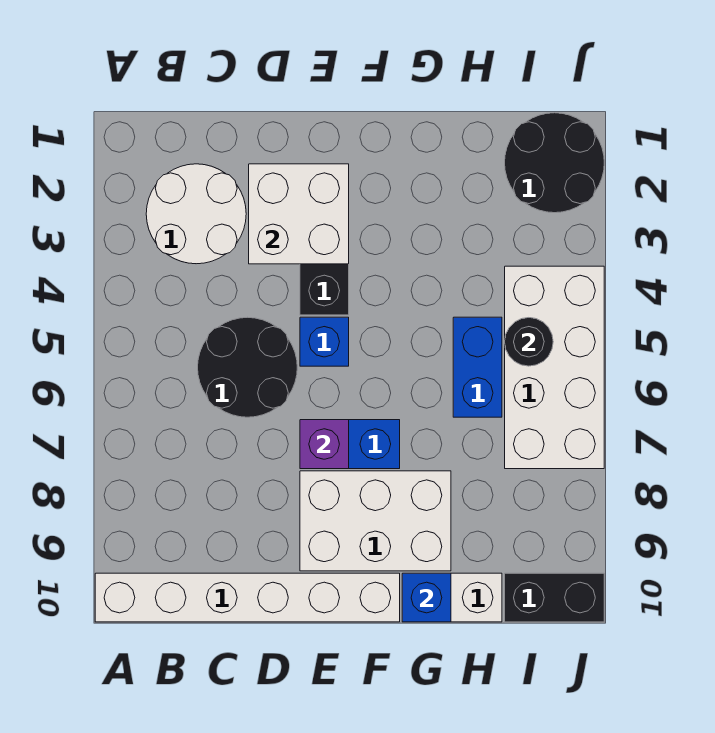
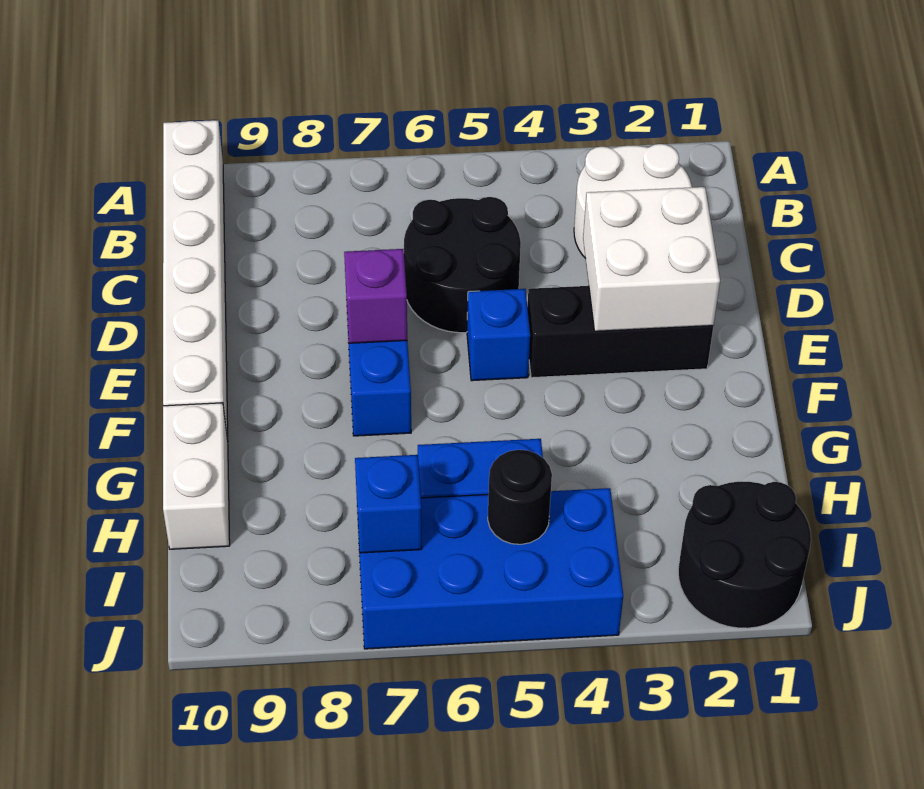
white brick E8:G9 level 1 -> none
blue brick G10 level 2 -> blue brick I7 level 2
white brick I4:J7 level 1 -> blue brick I4:J7 level 1
black brick I10:J10 level 1 -> none

